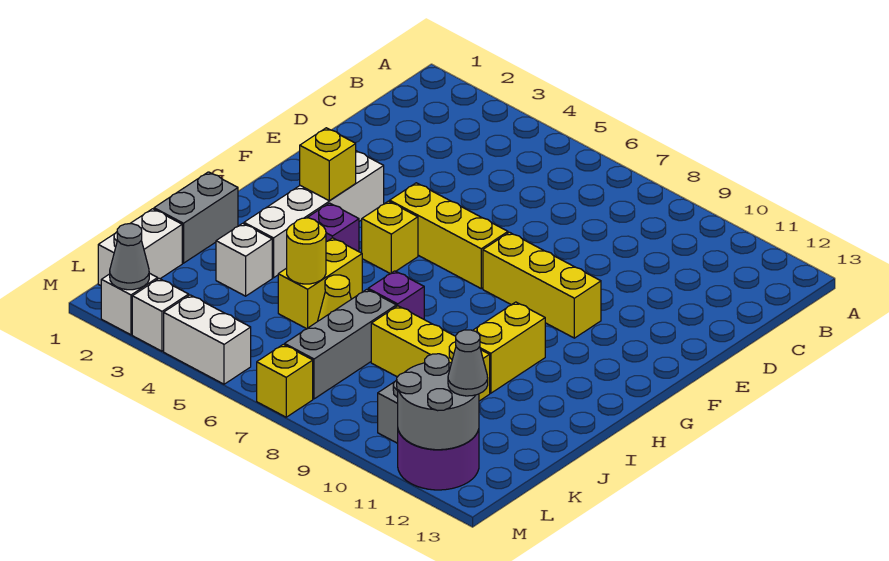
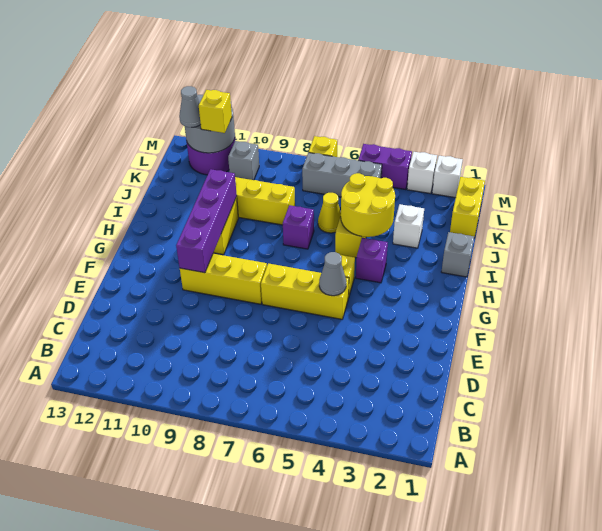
white brick F3:I3 level 1 -> none
none -> purple brick F10:I10 level 2
yellow brick G3 level 2 -> yellow brick L11 level 3
grey brick I1:J1 level 1 -> grey brick I1 level 1
yellow round brick J5 level 2 -> yellow round brick I4:J5 level 2
grey brick J7:L7 level 1 -> grey brick L5:L7 level 1
white brick K1:L1 level 1 -> yellow brick K1:L1 level 1
grey cone M2 level 2 -> grey cone F5 level 2
white brick M4:M5 level 1 -> purple brick M4:M5 level 1

